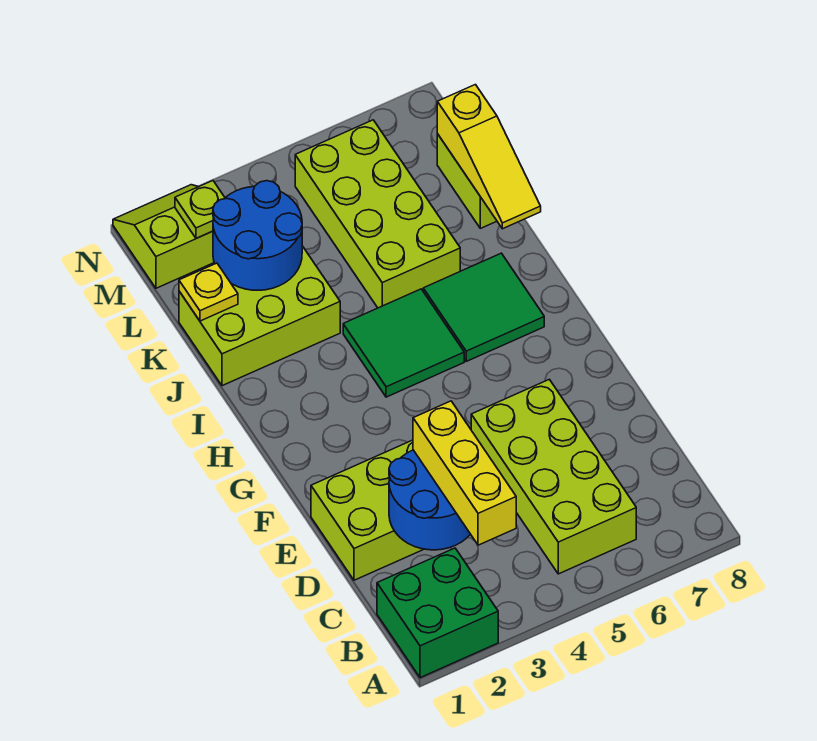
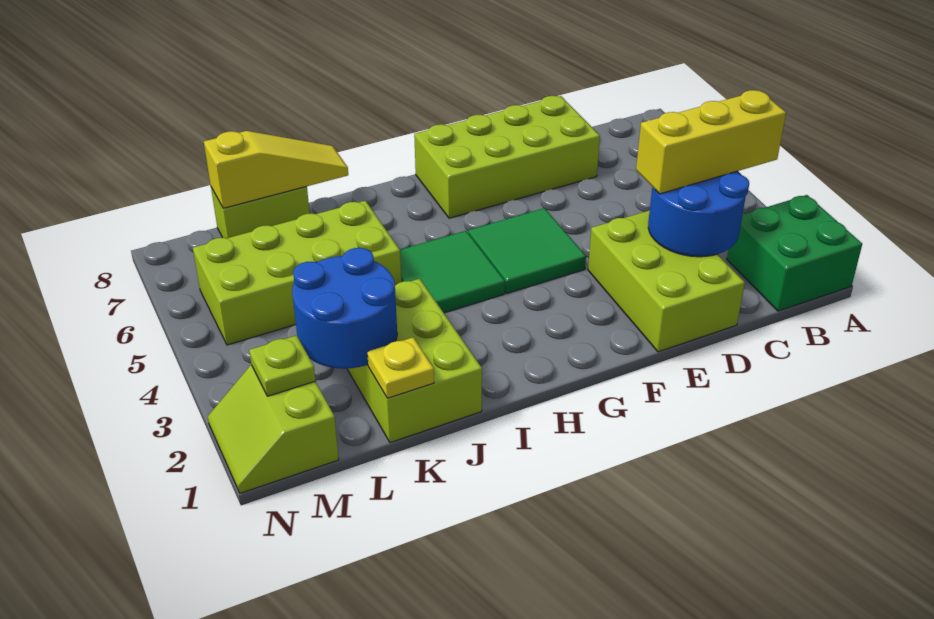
lime brick B5:E6 level 1 -> lime brick D7:G8 level 1
green tile H6:I7 level 1 -> green tile F4:G5 level 1

